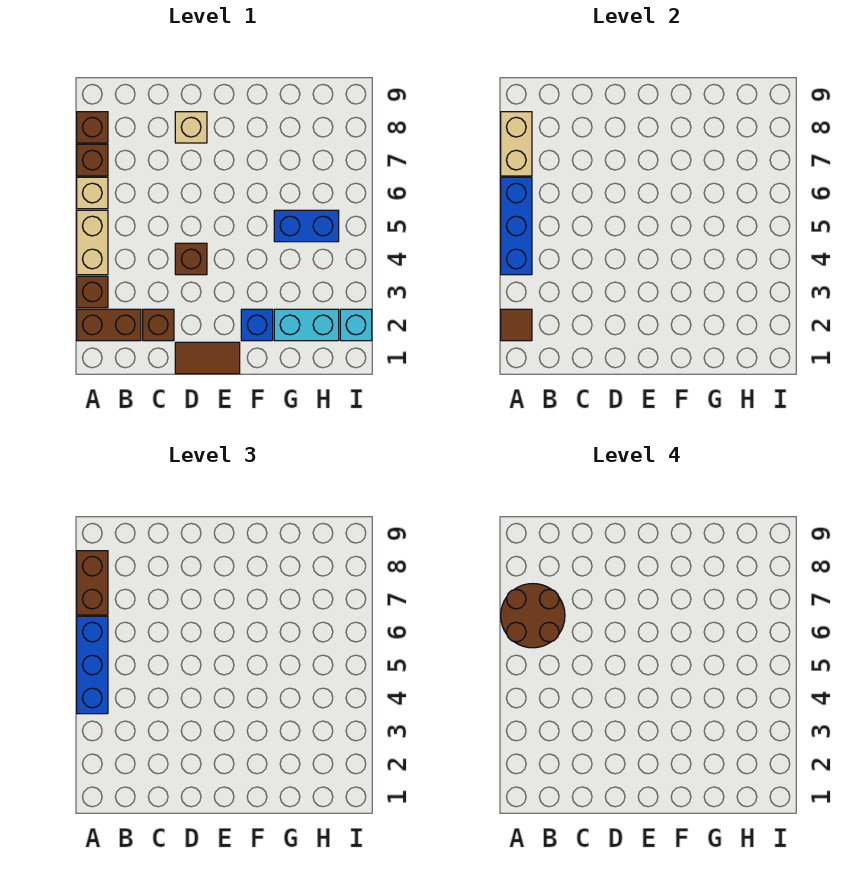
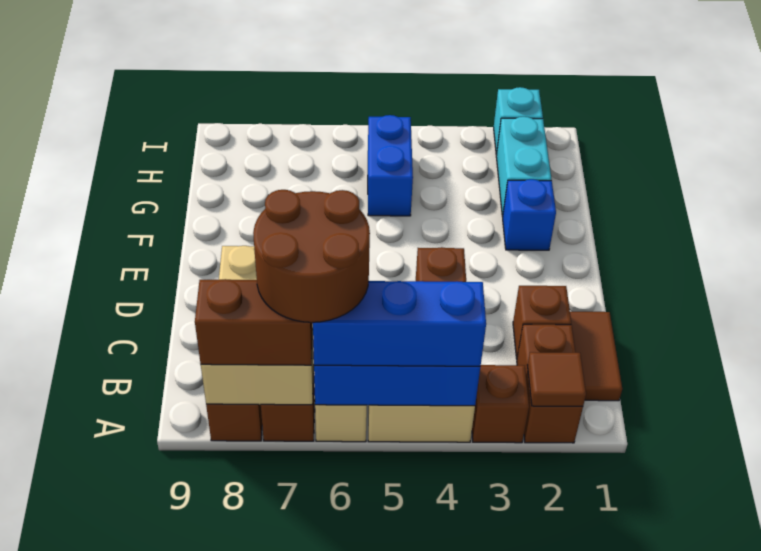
brown tile D1:E1 level 1 -> brown tile B1:C1 level 1

